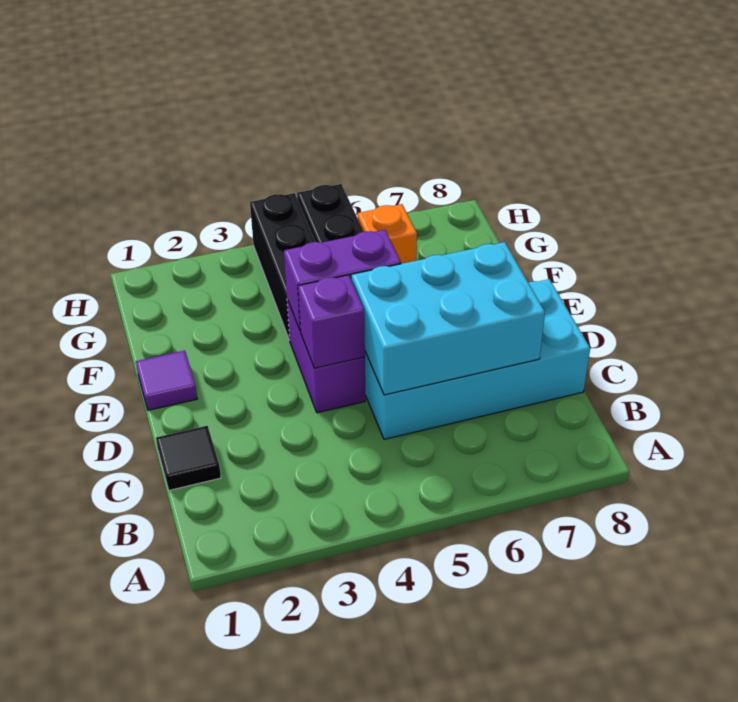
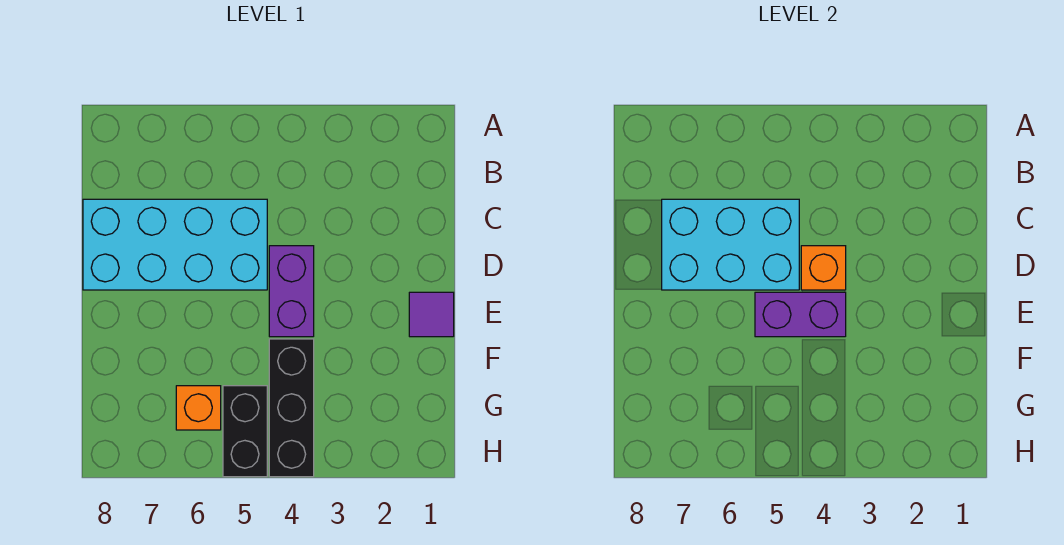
black tile C1 level 1 -> none
purple brick D4 level 2 -> orange brick D4 level 2

